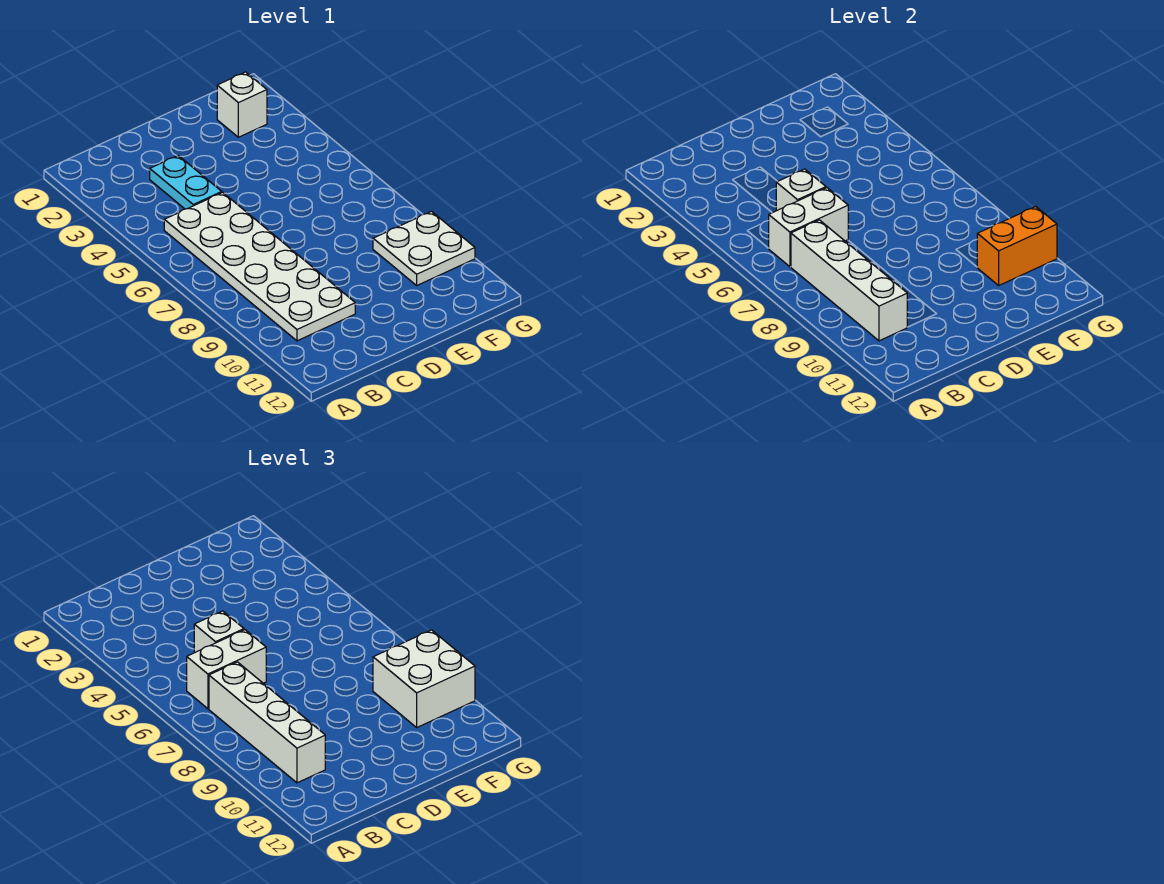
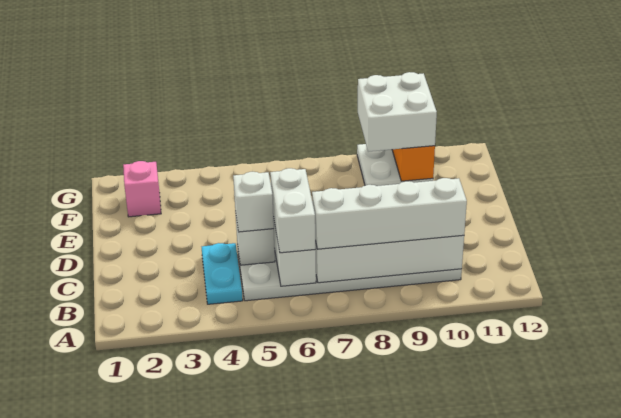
cyan plate C3:C4 level 1 -> cyan plate B4:C4 level 1
white brick F2 level 1 -> pink brick F2 level 1

